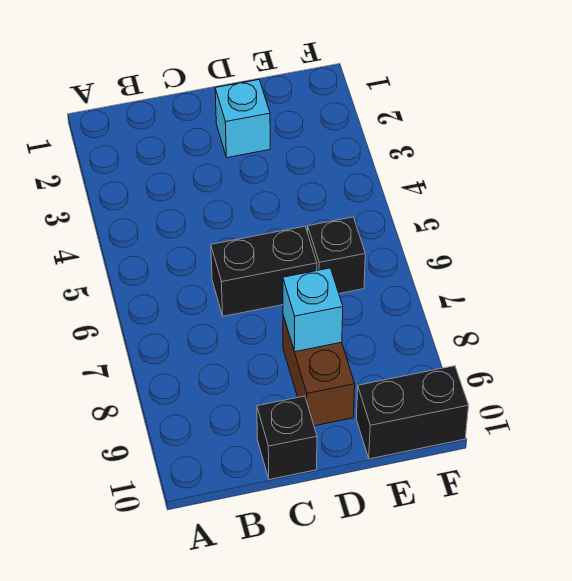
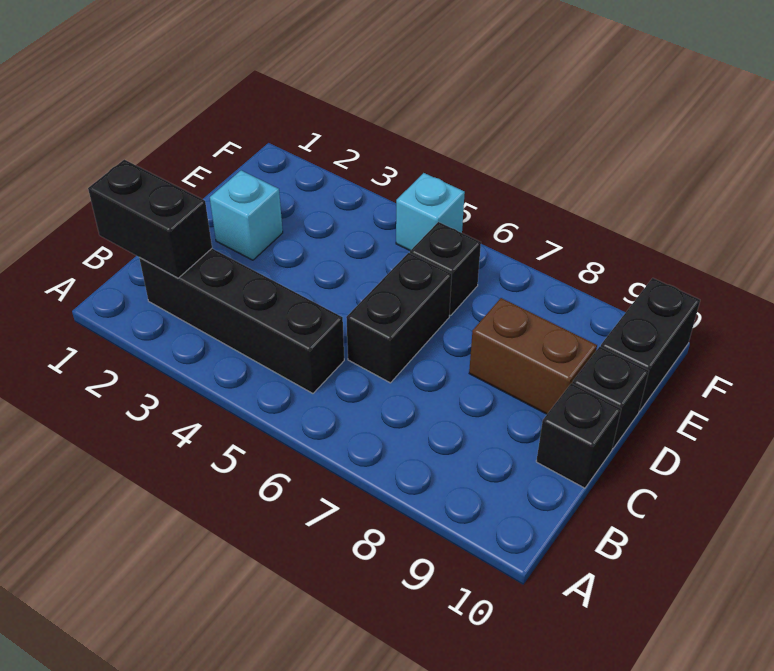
none -> black brick B1:B2 level 2
none -> black brick B2:B5 level 1
cyan brick D8 level 2 -> cyan brick F5 level 1
none -> black brick D10 level 1

